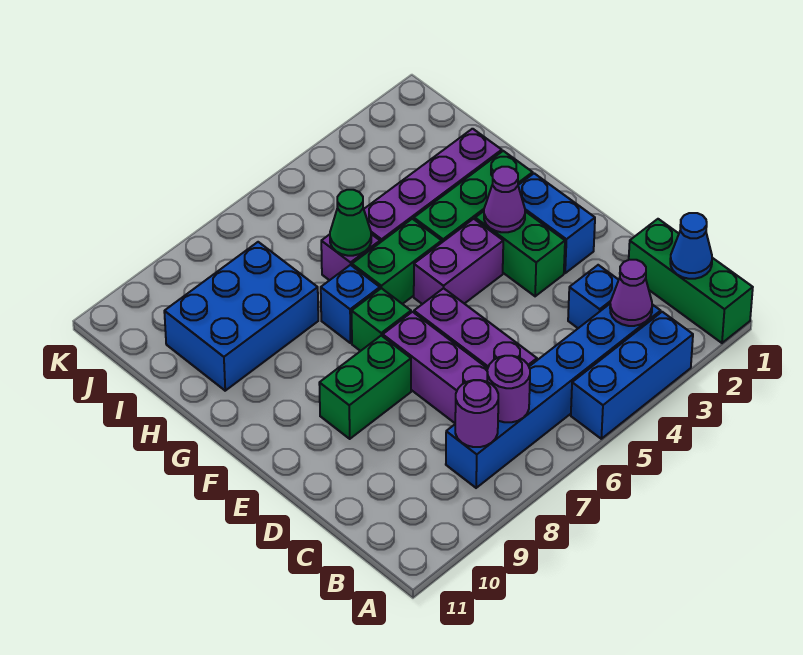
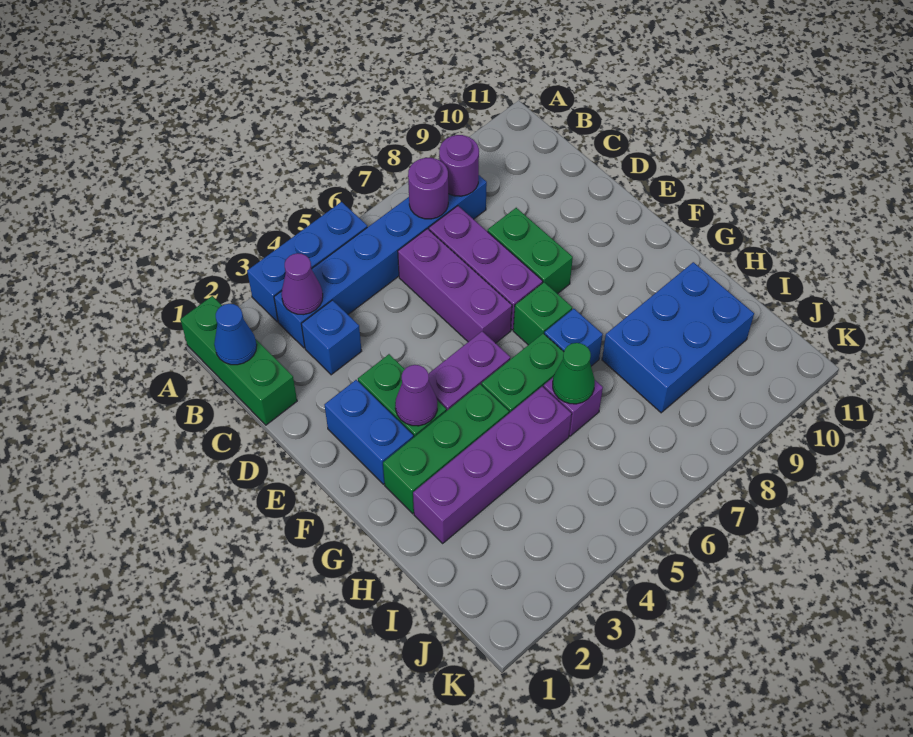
green brick E8:E9 level 1 -> green brick D8:E8 level 1

